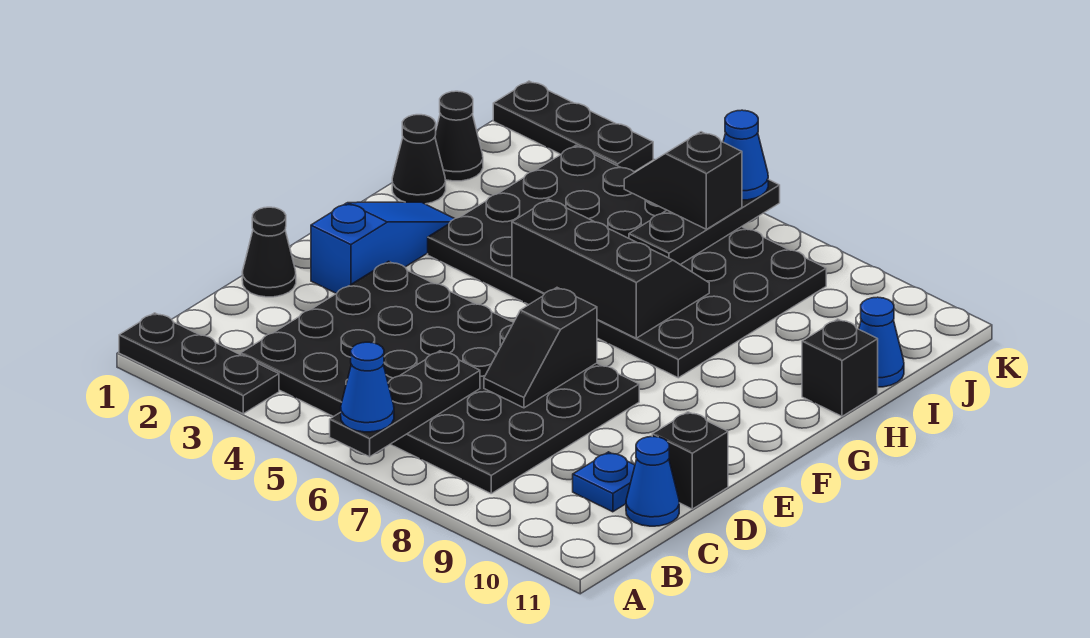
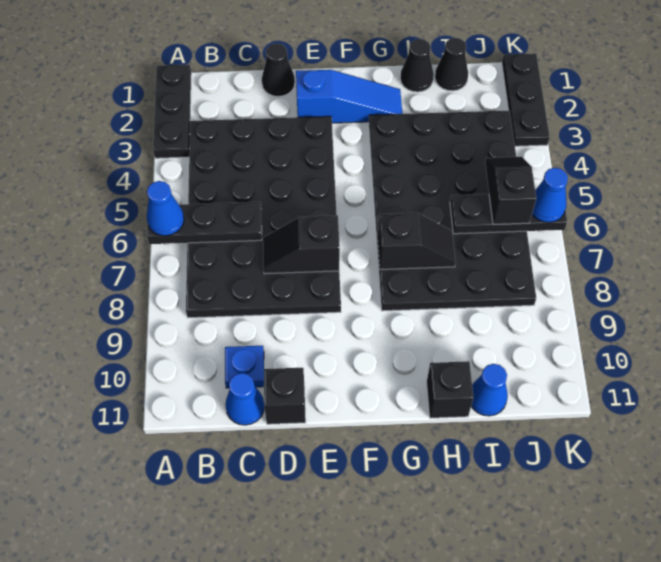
black slope G5:H7 level 2 top G -> black slope G7:H7 level 2 top G

